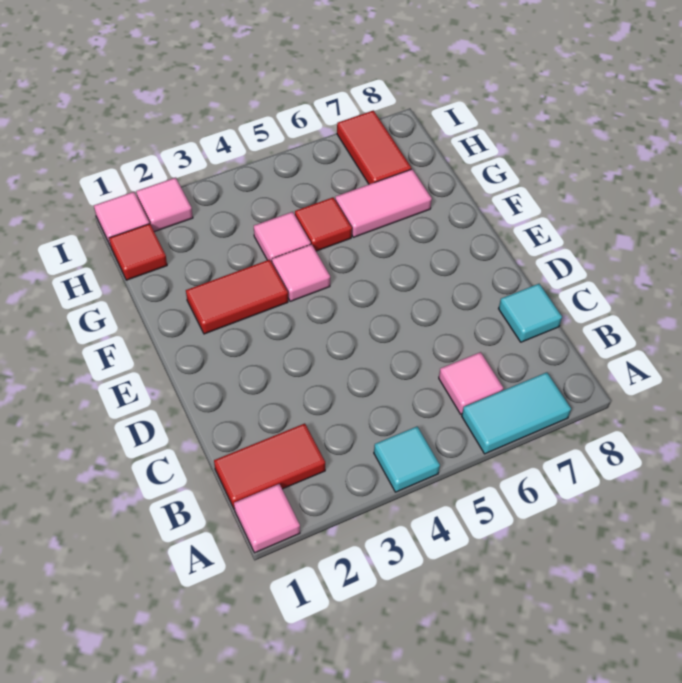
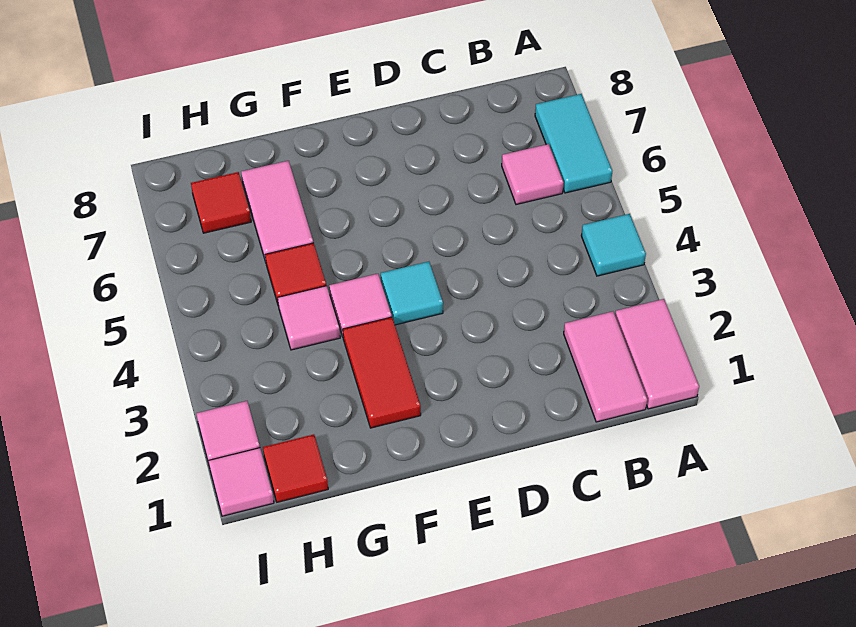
pink tile A1 level 1 -> pink tile A1:A2 level 1
red tile B1:B2 level 1 -> pink tile B1:B2 level 1
cyan tile C8 level 1 -> cyan tile E4 level 1
red tile H7:I7 level 1 -> red tile H7 level 1

